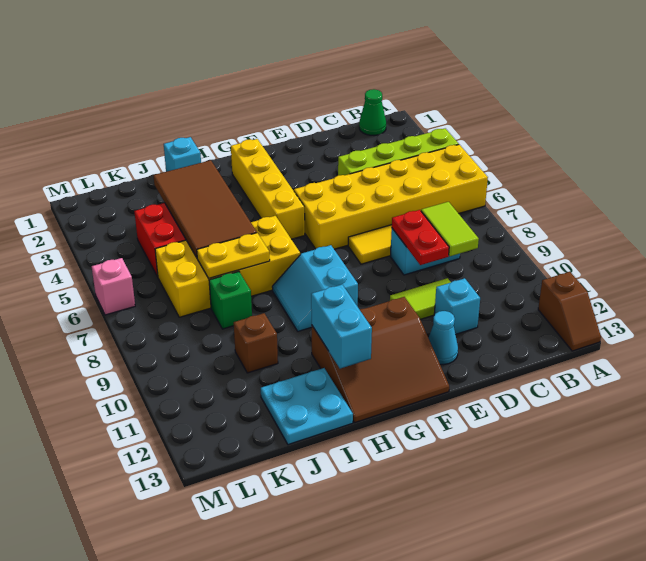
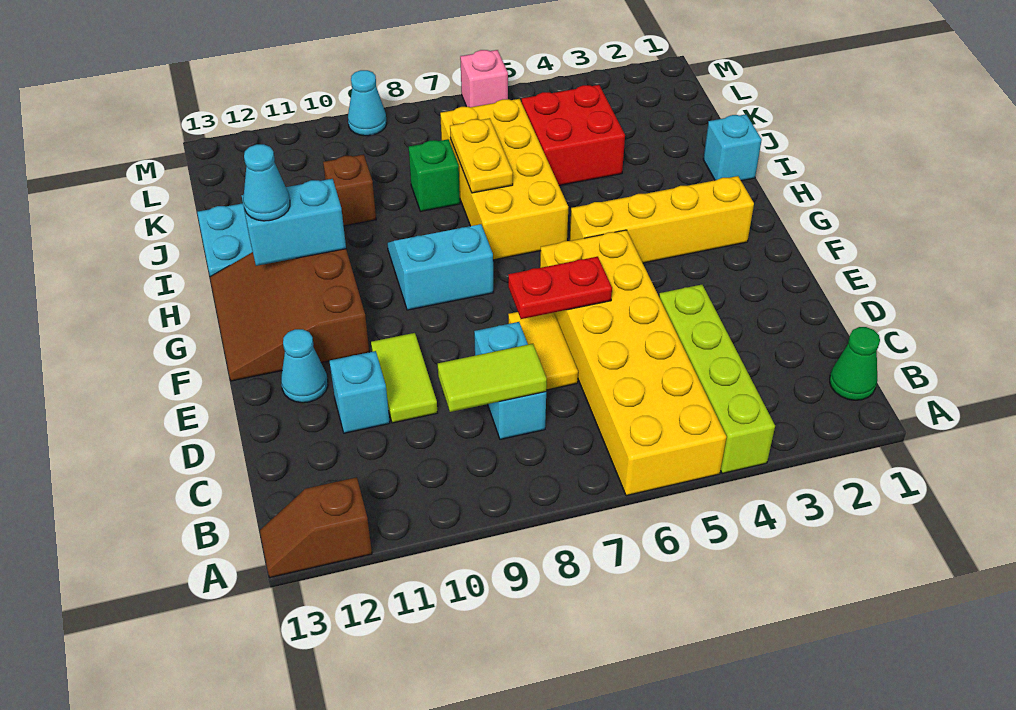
red plate D8:D9 level 2 -> red plate E6:E7 level 2
none -> cyan cone H12 level 3
brown tile I3:J6 level 2 -> none
none -> cyan cone M9 level 1

